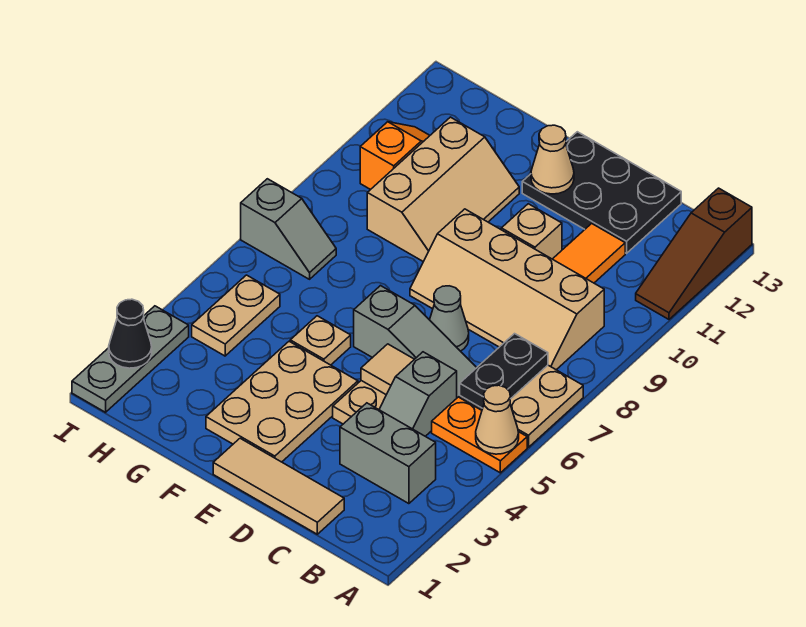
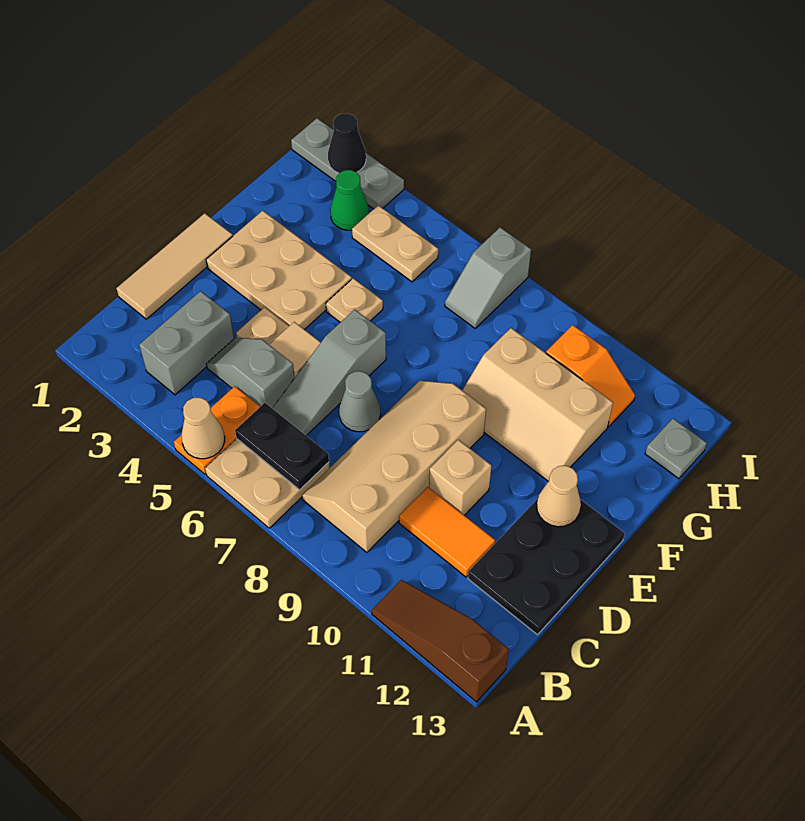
none -> green cone H3 level 1
none -> grey plate H13 level 1

